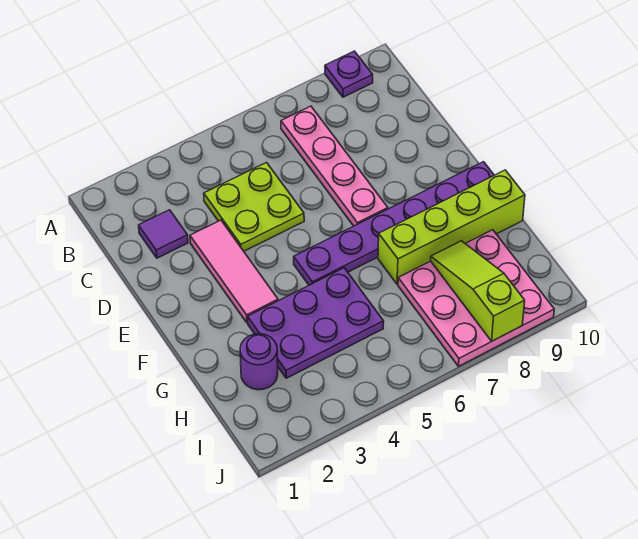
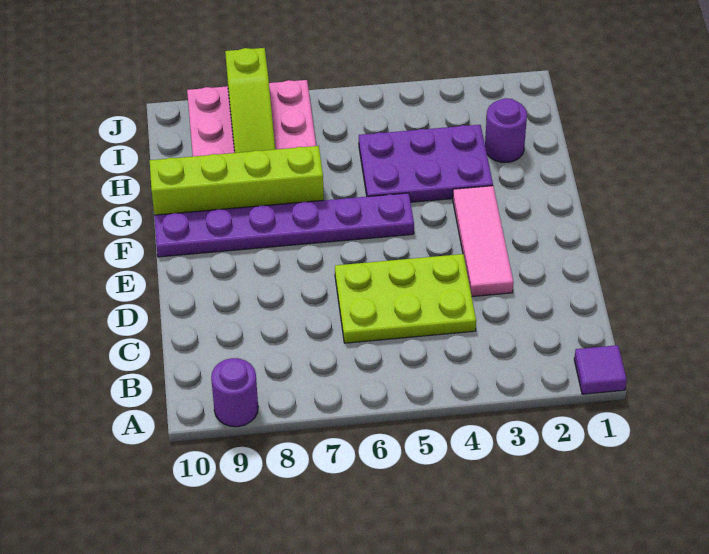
purple plate A9 level 1 -> purple round brick A9 level 1
pink plate B7:E7 level 1 -> none
purple tile C2 level 1 -> purple tile A1 level 1
lime plate C4:D5 level 1 -> lime plate C4:D6 level 1

